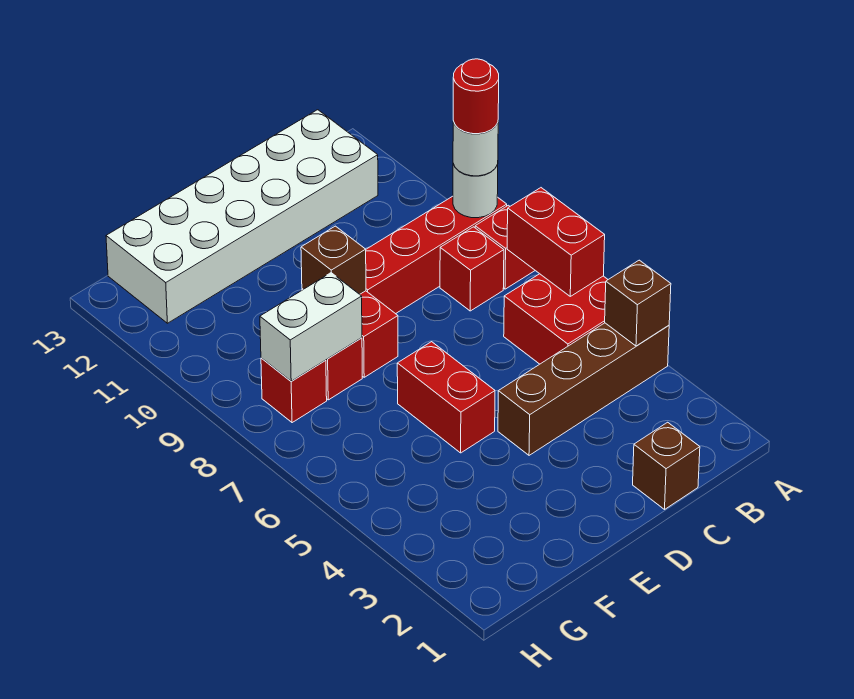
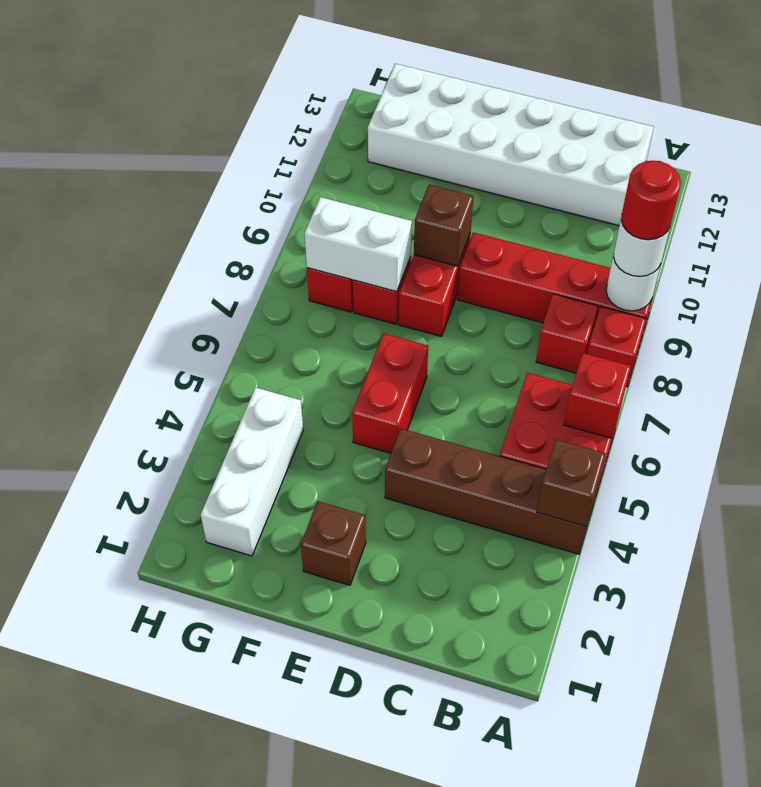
red brick A6:A7 level 2 -> red brick A6 level 2
brown brick C1 level 1 -> brown brick E2 level 1
none -> white brick G2:G4 level 1

